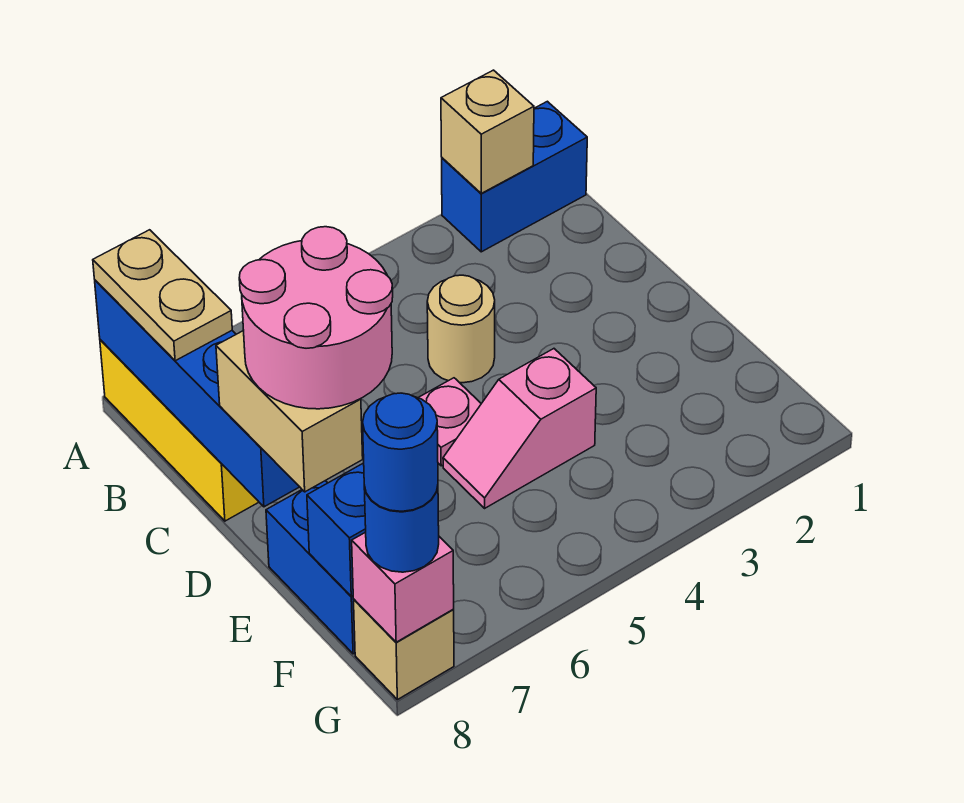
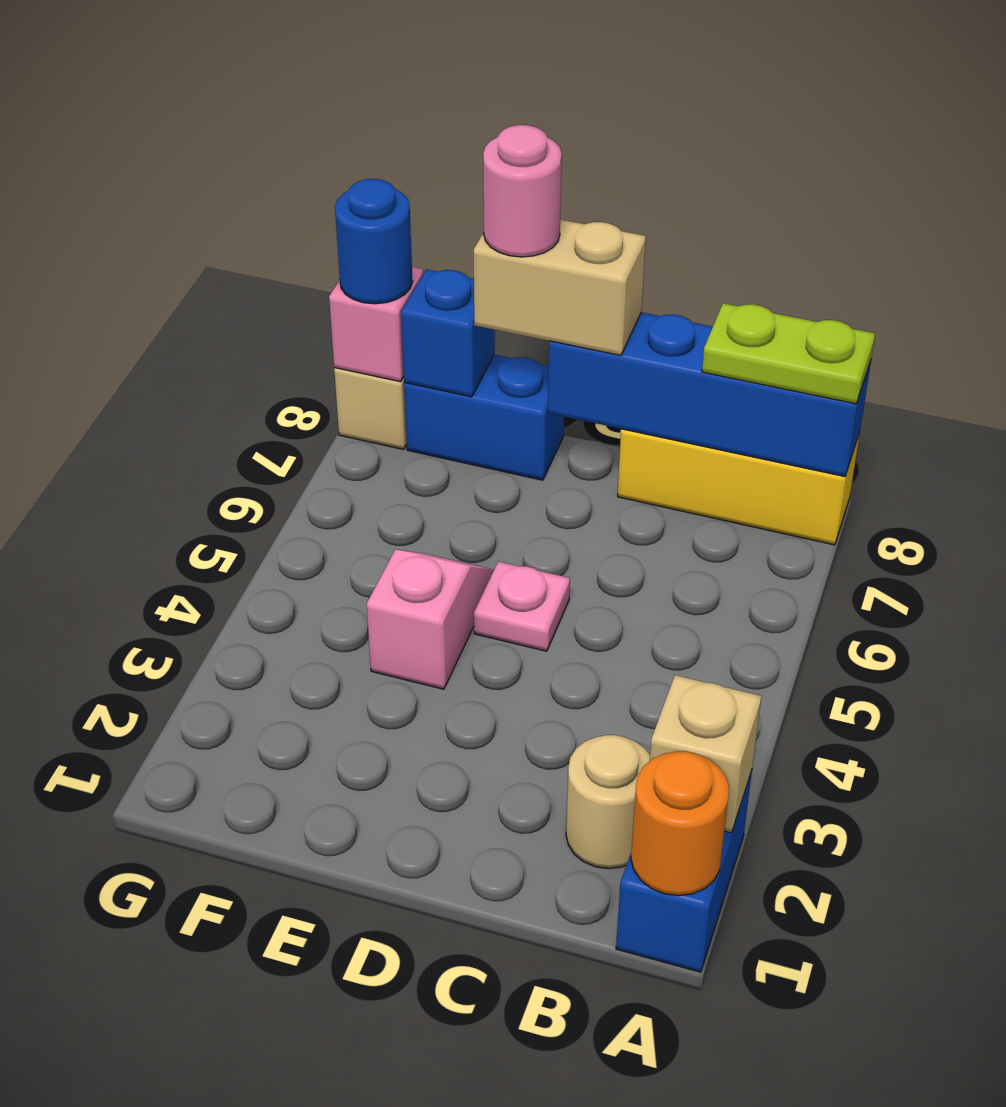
none -> orange round brick A1 level 2
tan plate A8:B8 level 3 -> lime plate A8:B8 level 3
tan round brick C4 level 1 -> tan round brick B2 level 1
pink round brick D7:E8 level 4 -> pink round brick E8 level 4
blue round brick G8 level 4 -> none

